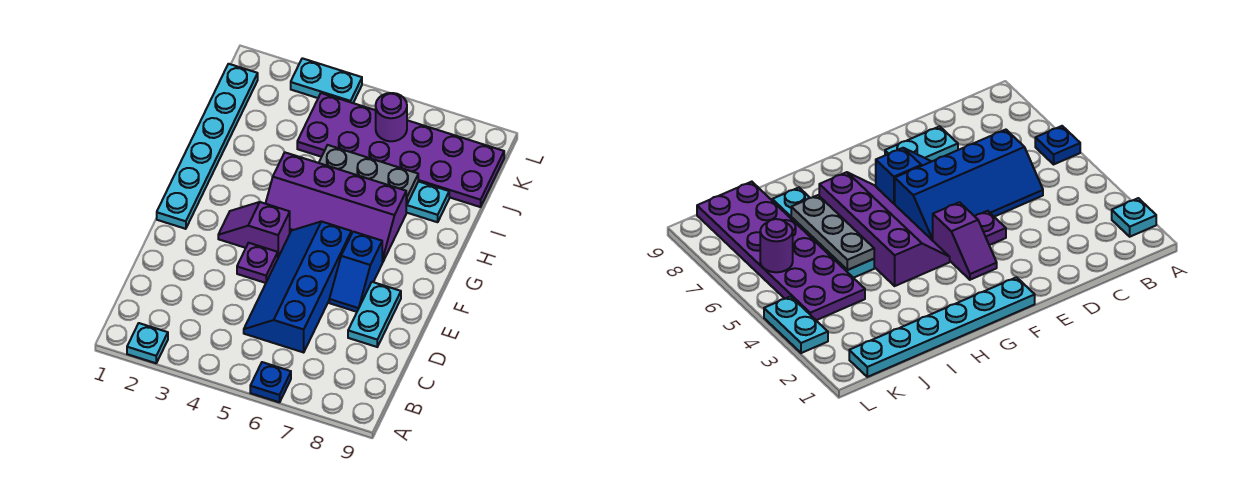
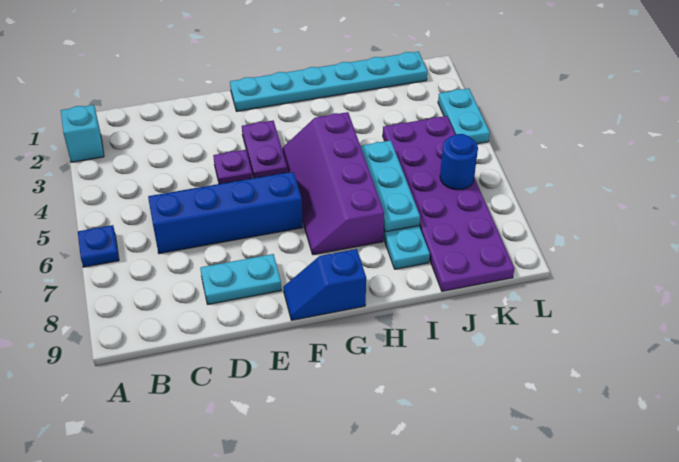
cyan plate A2 level 1 -> cyan brick A2 level 1
blue slope E7:F7 level 1 top F -> blue slope F9:G9 level 1 top G
purple slope F3:F4 level 1 top 4 -> purple plate F3:F4 level 1
grey plate I5:I7 level 2 -> cyan plate I5:I7 level 2
purple round brick K6 level 2 -> blue round brick K6 level 2

